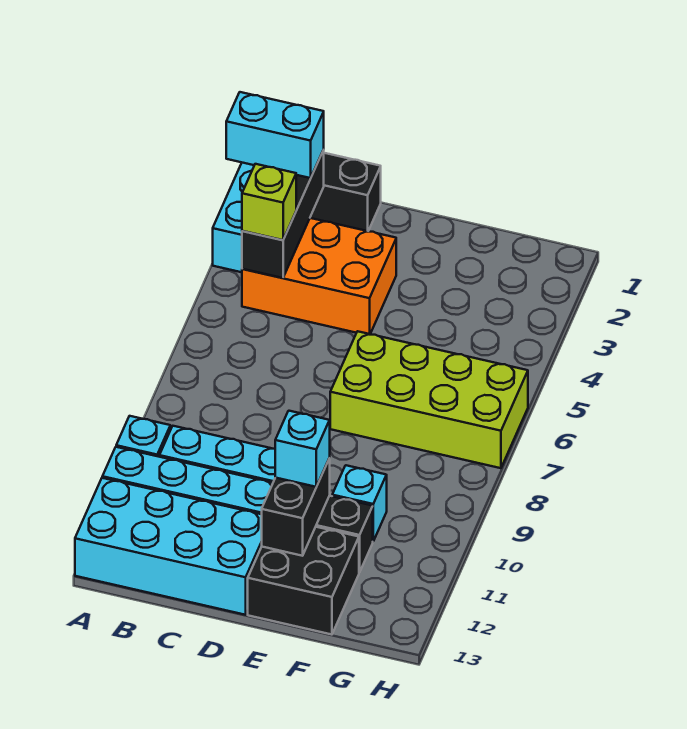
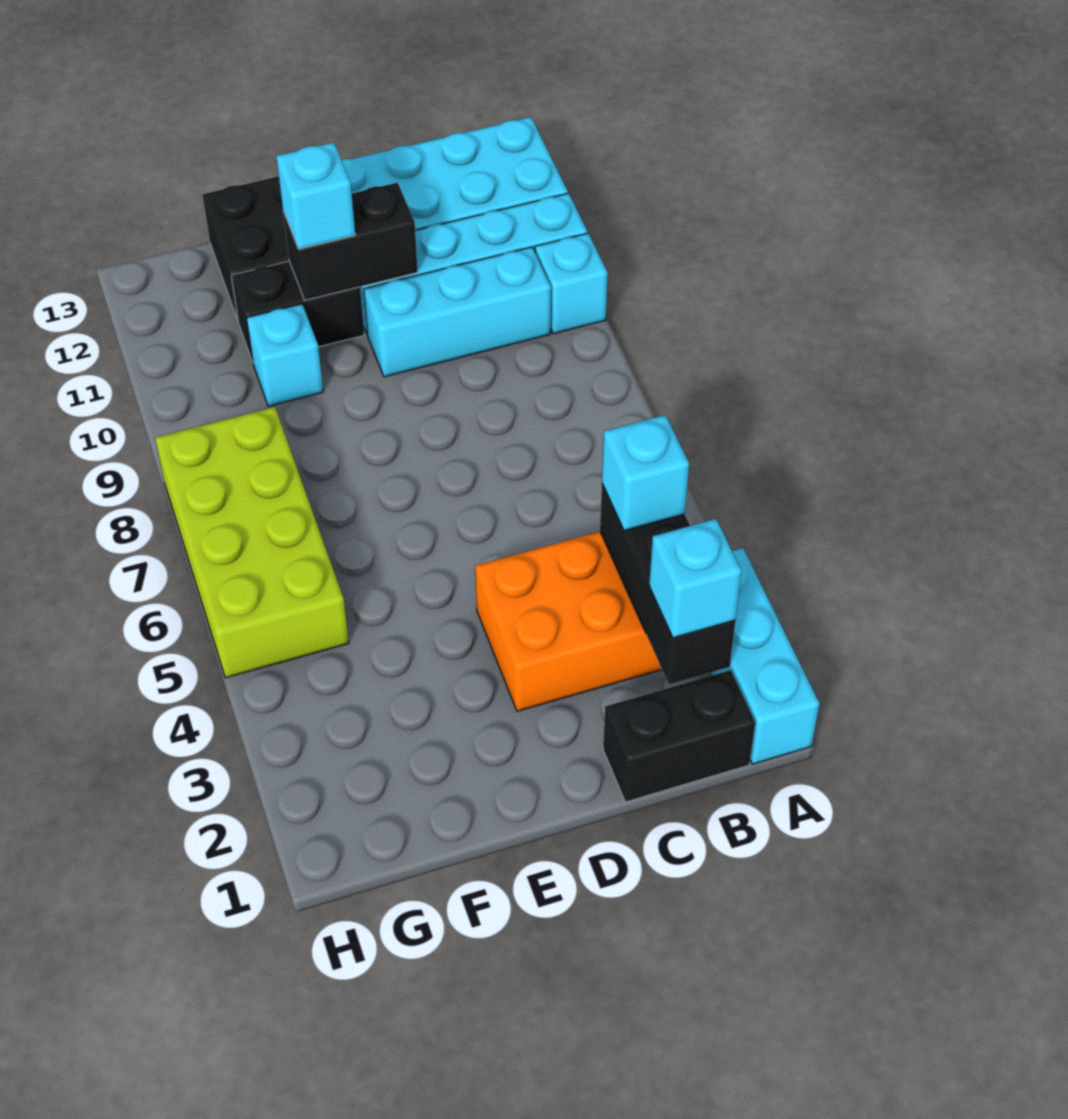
cyan brick A2:B2 level 3 -> cyan brick B2 level 3
lime brick B4 level 3 -> cyan brick B4 level 3
lime brick E6:H7 level 1 -> lime brick G5:H8 level 1
black brick E11:E12 level 2 -> black brick D11:E11 level 2

